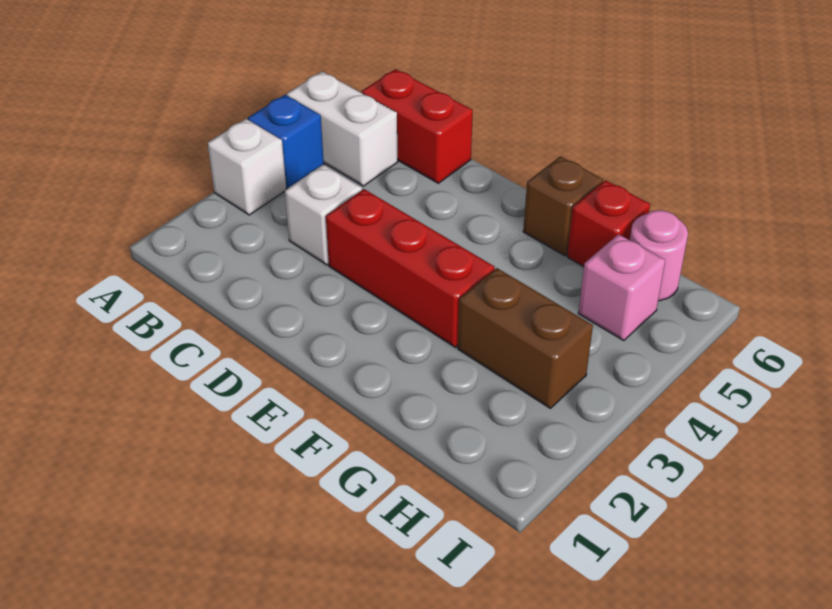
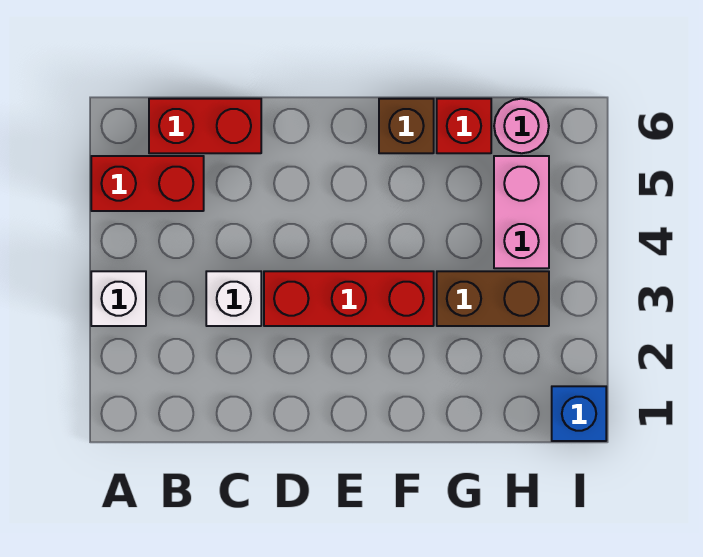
blue brick A4 level 1 -> blue brick I1 level 1
white brick A5:B5 level 1 -> red brick A5:B5 level 1
pink brick H5 level 1 -> pink brick H4:H5 level 1

